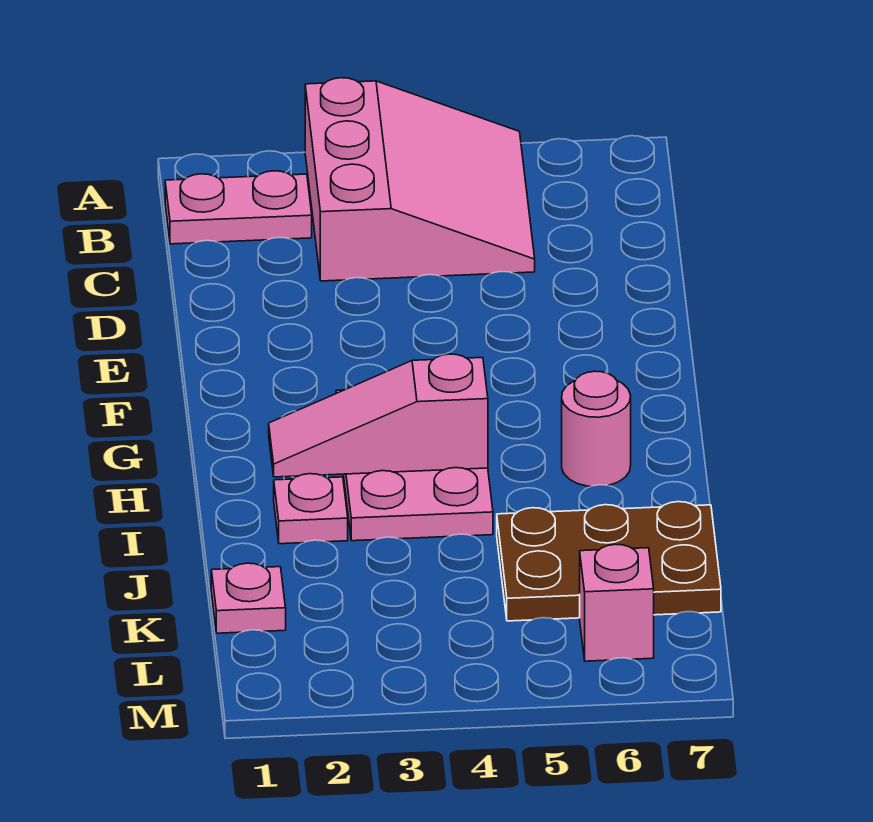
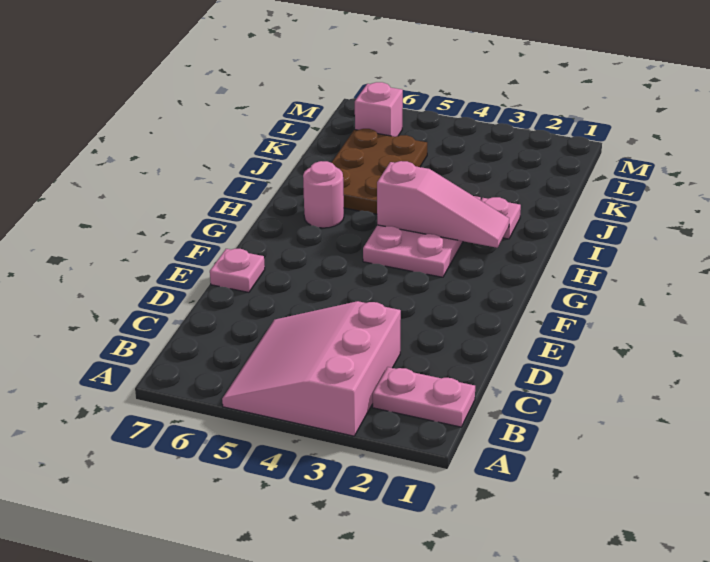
brown plate J5:K7 level 1 -> brown plate I5:K6 level 1
pink plate K1 level 1 -> pink plate E7 level 1

